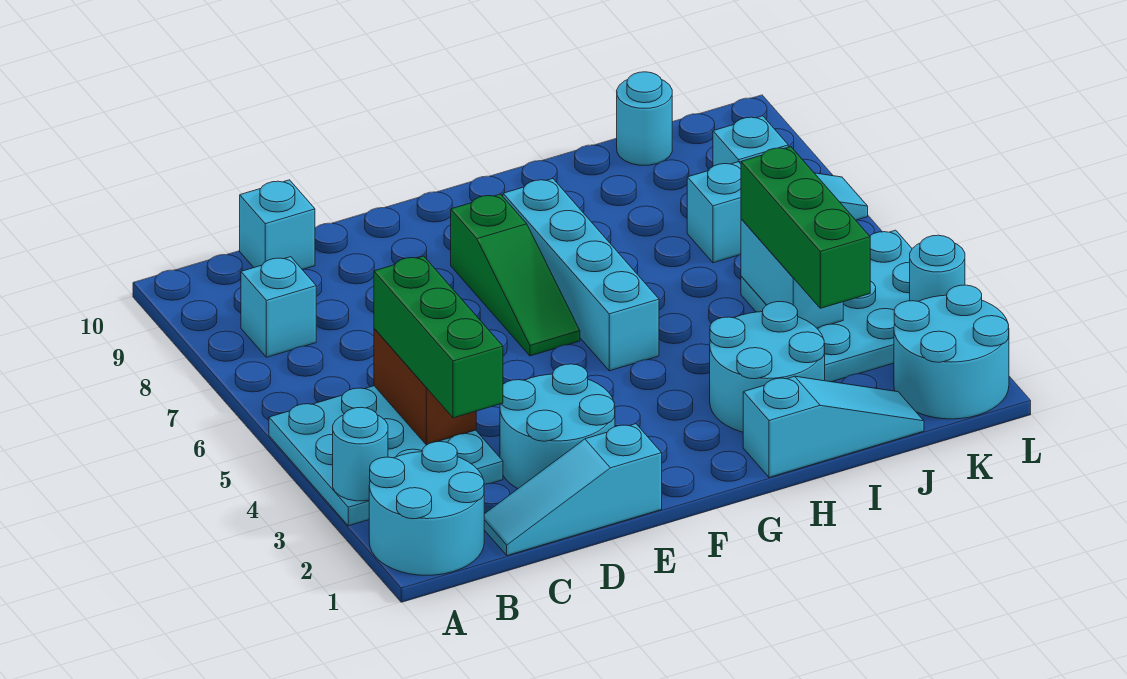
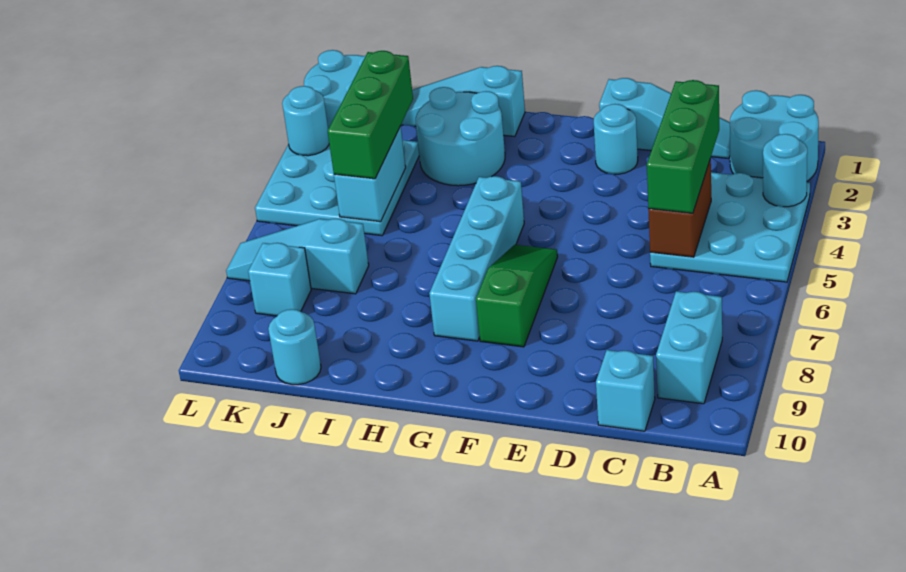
cyan brick B8 level 1 -> cyan brick B8:B9 level 1
cyan round brick D2:E3 level 1 -> cyan round brick E2 level 1

